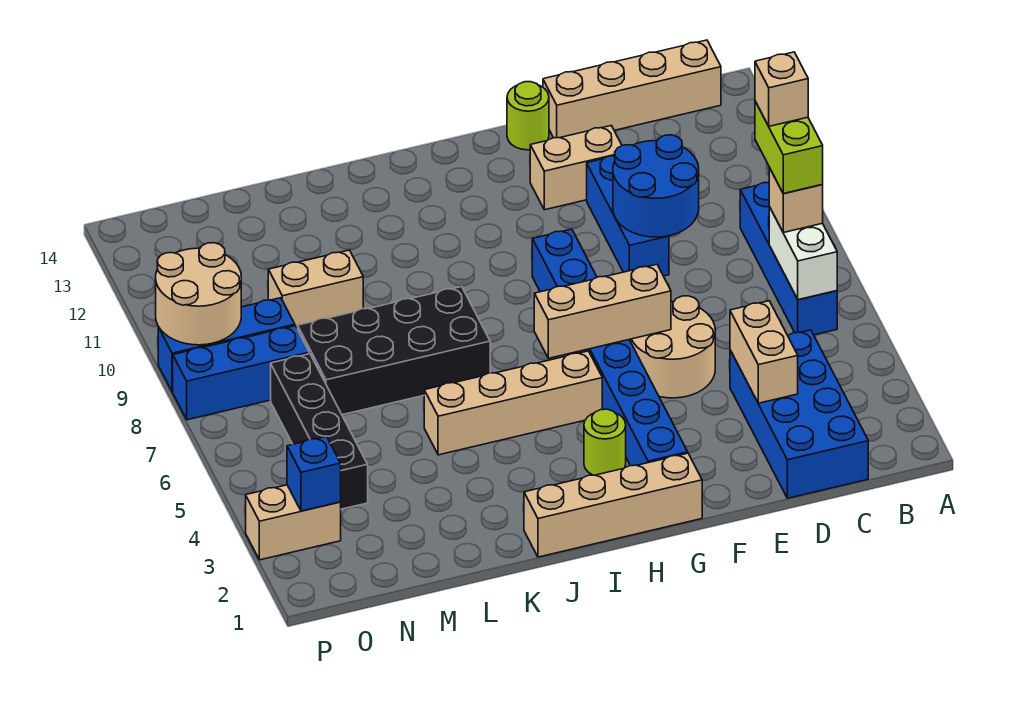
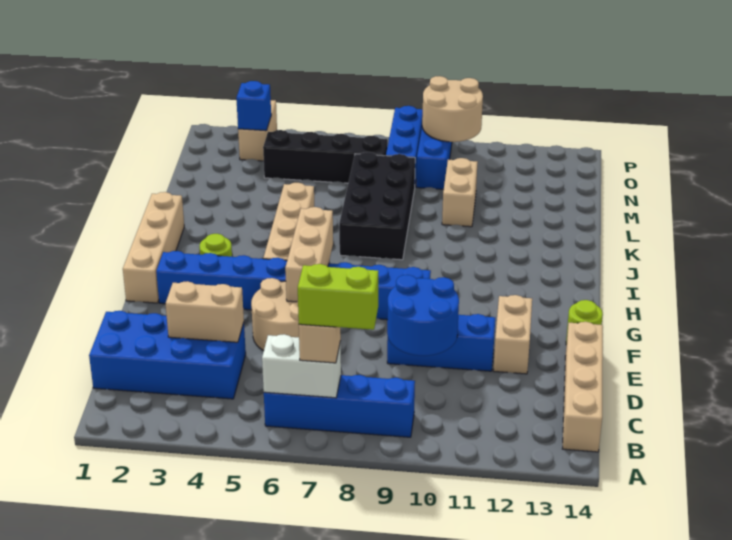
tan brick B8 level 5 -> none

